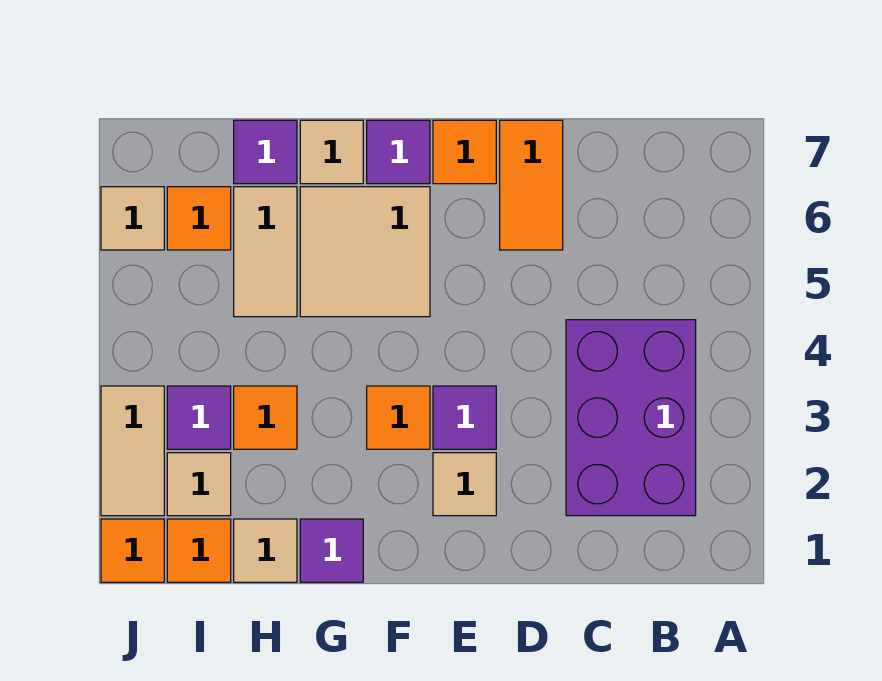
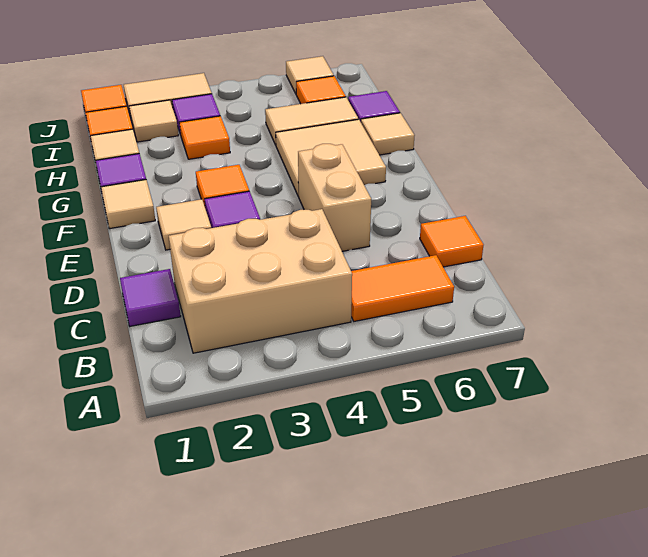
purple brick B2:C4 level 1 -> tan brick B2:C4 level 1
none -> tan brick D5:E5 level 1
orange tile D6:D7 level 1 -> orange tile B5:B6 level 1
orange tile E7 level 1 -> orange tile C7 level 1
none -> tan tile F1 level 1
purple tile F7 level 1 -> purple tile C1 level 1

